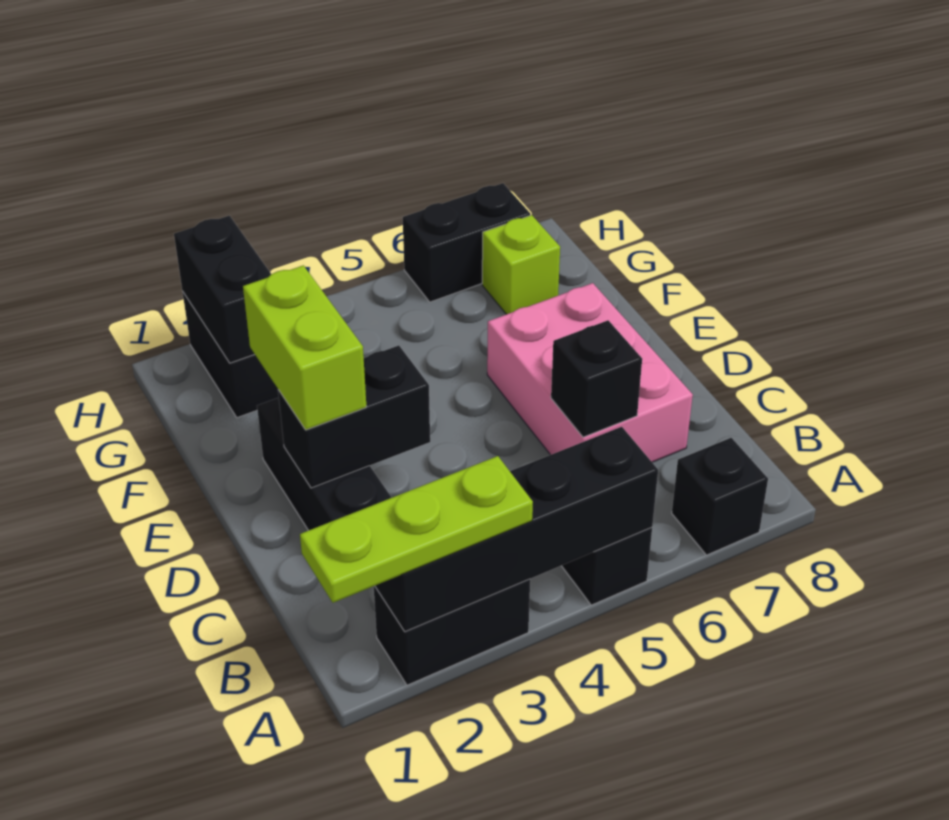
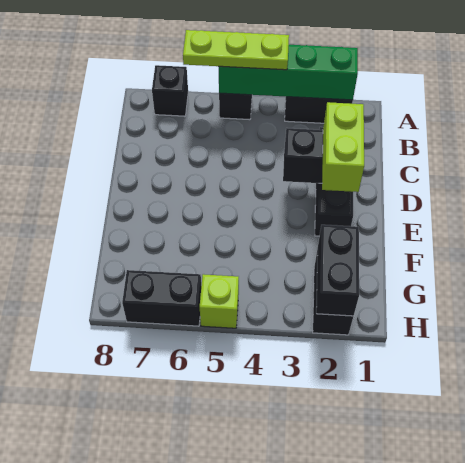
lime plate A1:A3 level 3 -> lime plate A4:A6 level 3
black brick A2:A5 level 2 -> green brick A2:A5 level 2
pink brick C6:E7 level 1 -> none
black brick C6 level 2 -> none
lime brick G7 level 1 -> lime brick H5 level 1

